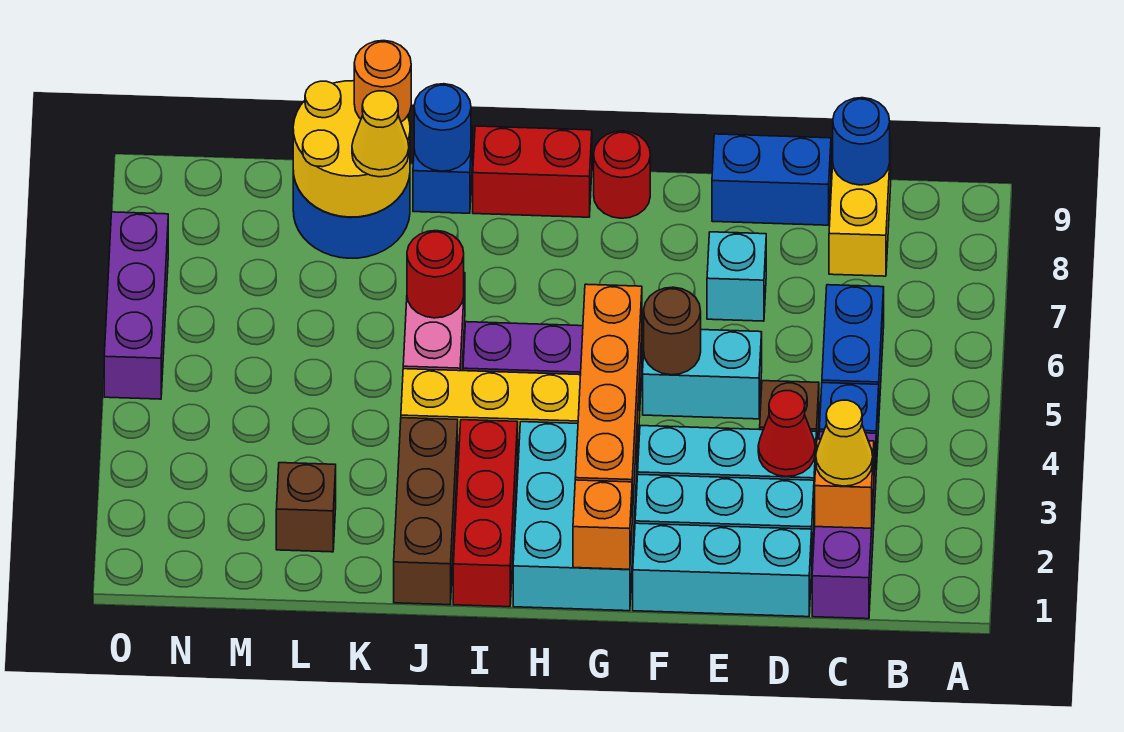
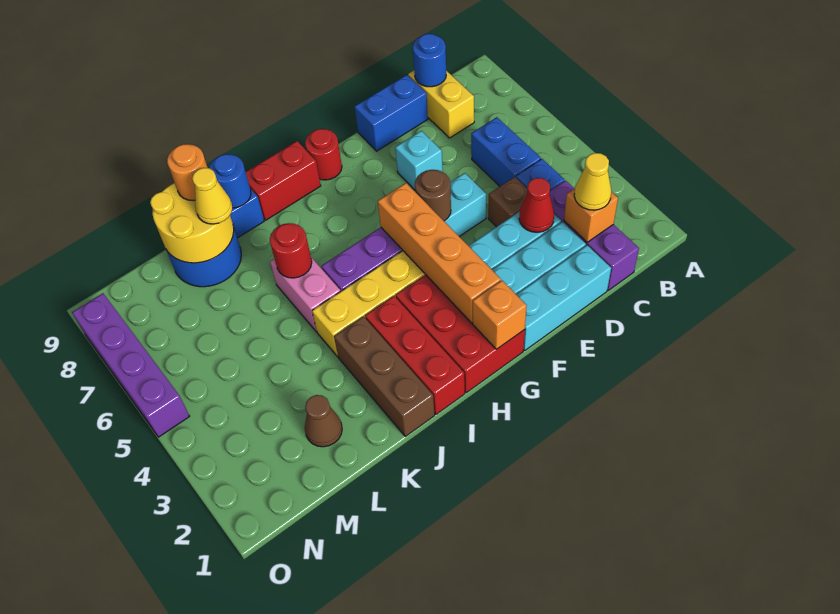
cyan brick G1:H3 level 1 -> red brick G1:H3 level 1
brown brick L2 level 1 -> brown cone L2 level 1
purple brick O5:O7 level 1 -> purple brick O5:O8 level 1

